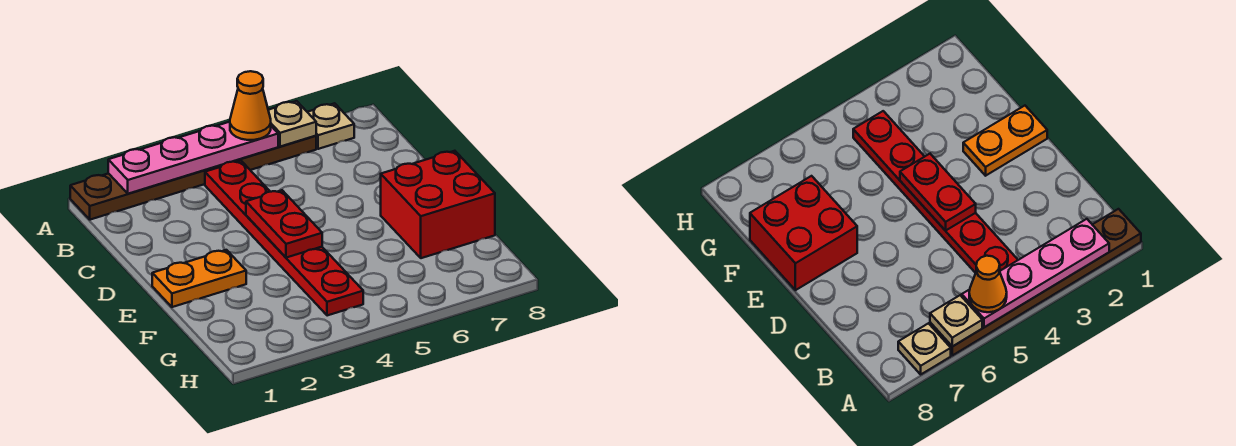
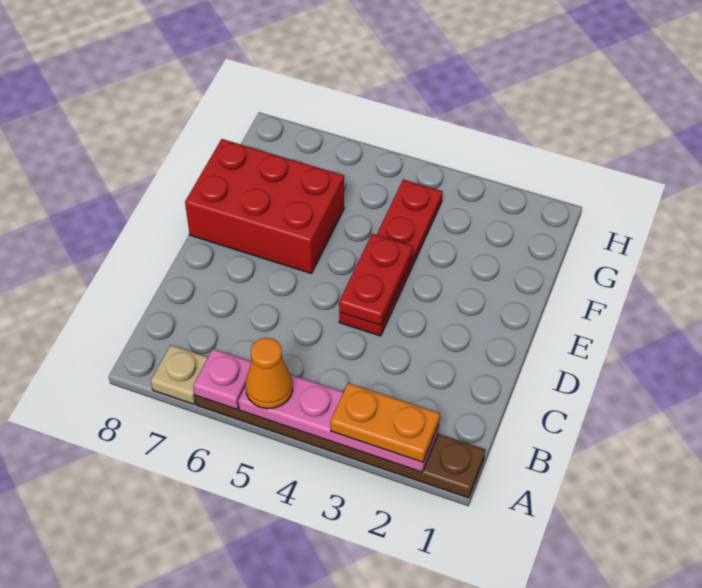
tan plate A6 level 2 -> pink plate A6 level 2
red plate B4:G4 level 1 -> red plate D4:G4 level 1
orange plate E1:E2 level 1 -> orange plate A2:A3 level 3
red brick E7:F8 level 1 -> red brick E6:F8 level 1

